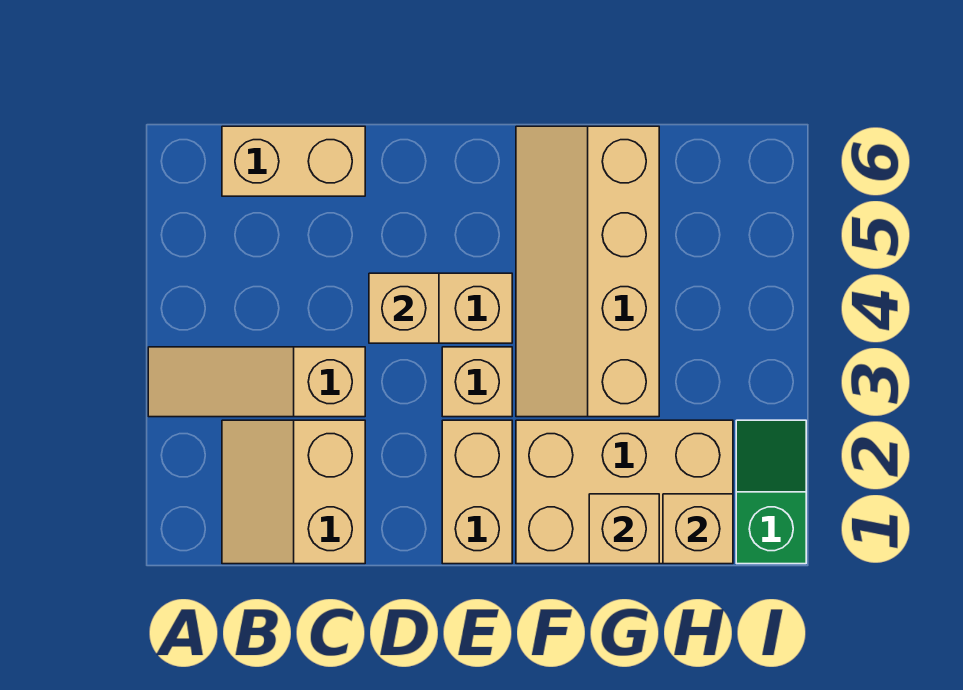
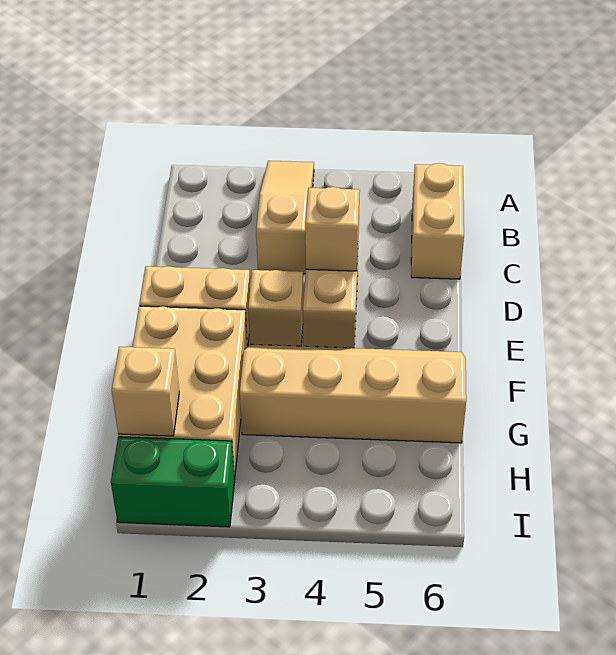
tan slope B1:C2 level 1 top C -> none
tan brick G1 level 2 -> none
green slope I1:I2 level 1 top 1 -> green brick I1:I2 level 1

